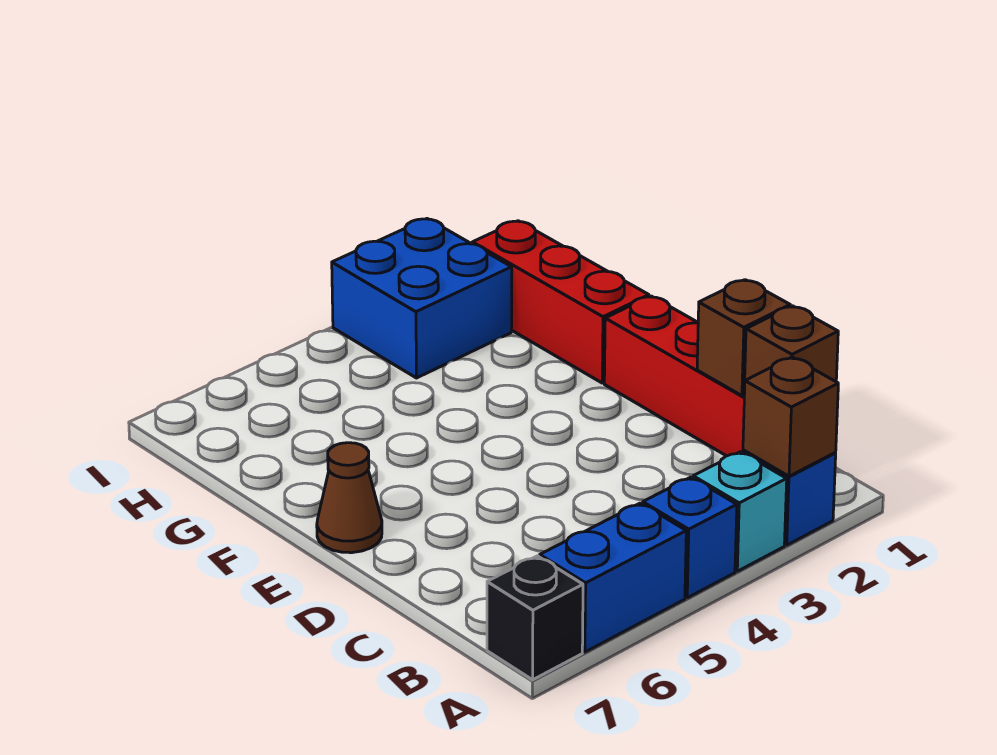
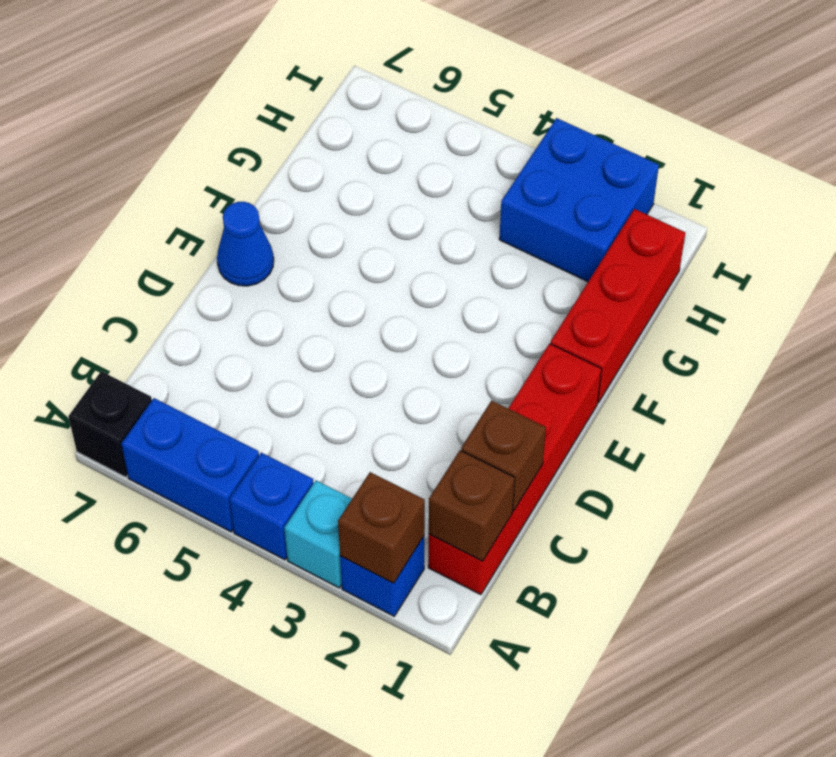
brown cone E7 level 1 -> blue cone E7 level 1

